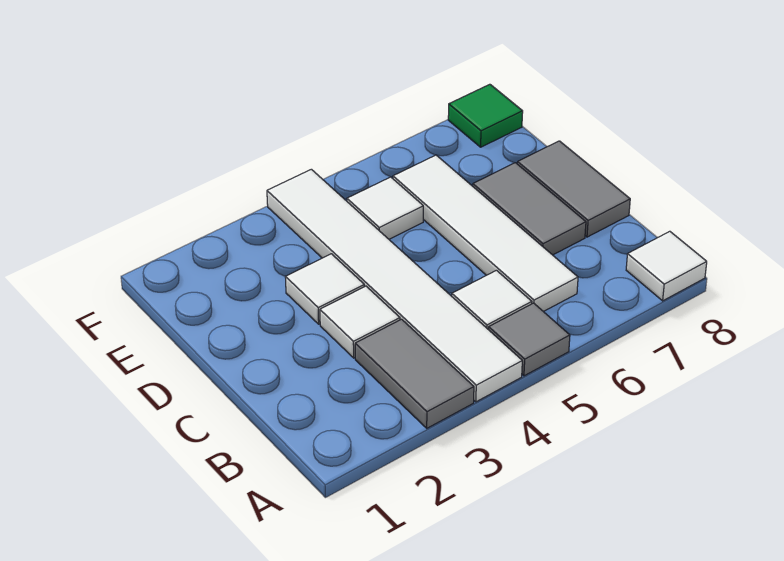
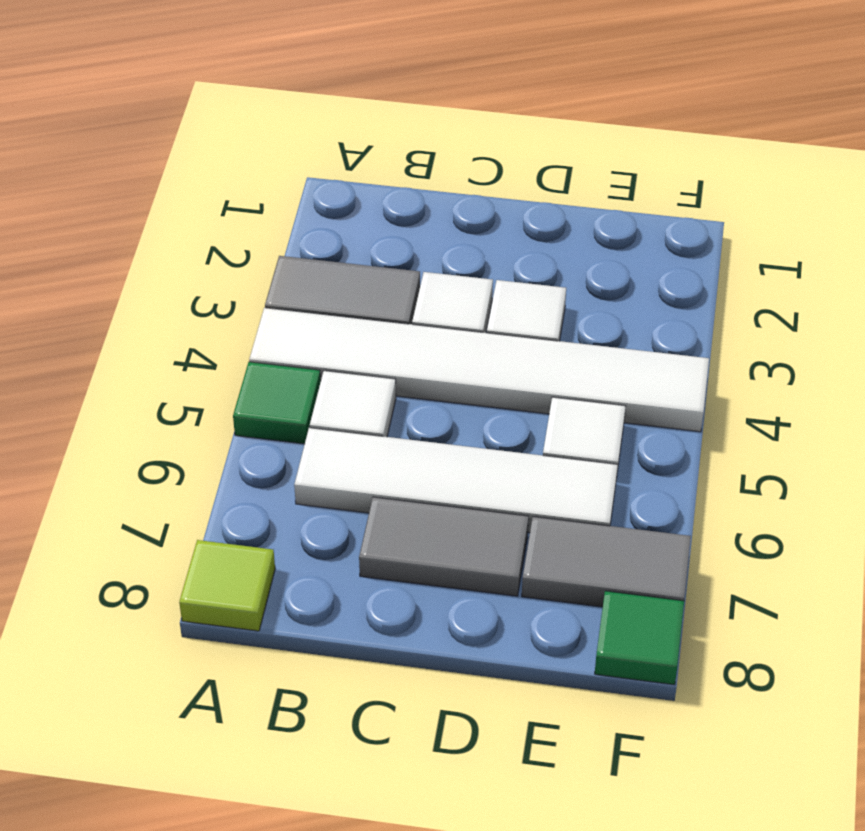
grey tile A5 level 1 -> green tile A5 level 1
white tile A8 level 1 -> lime tile A8 level 1
grey tile C8:D8 level 1 -> grey tile E7:F7 level 1

